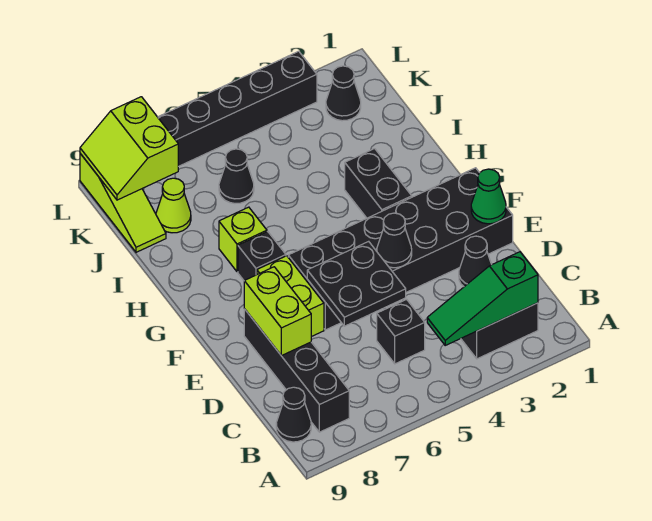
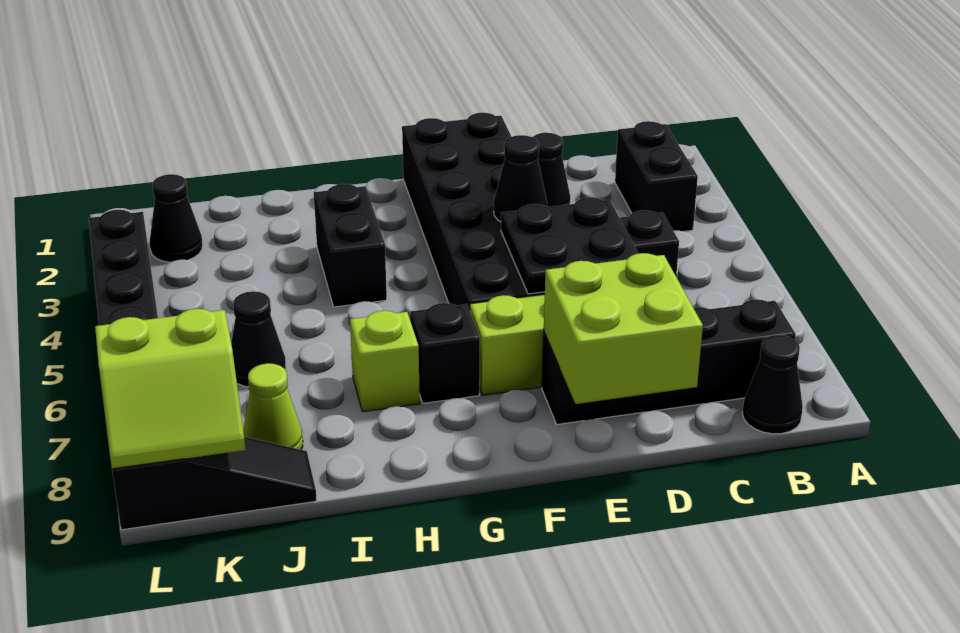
green slope B2:B4 level 2 top 2 -> none
lime brick D8:E8 level 2 -> lime brick D8:E9 level 2
green cone E1 level 2 -> none
black brick G3:H3 level 1 -> black brick H3:H4 level 1
lime slope J9:L9 level 1 top L -> black slope J9:L9 level 1 top L

